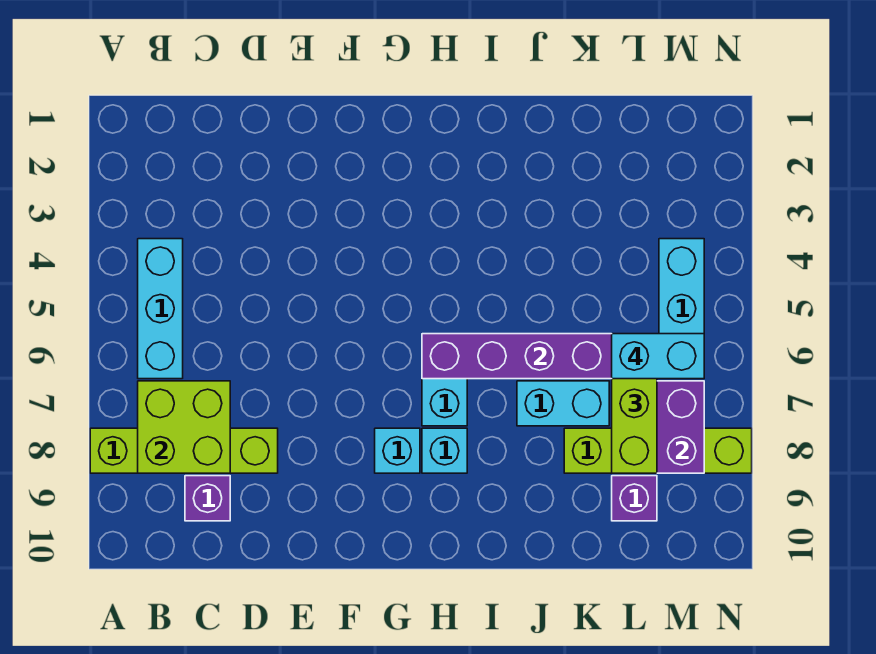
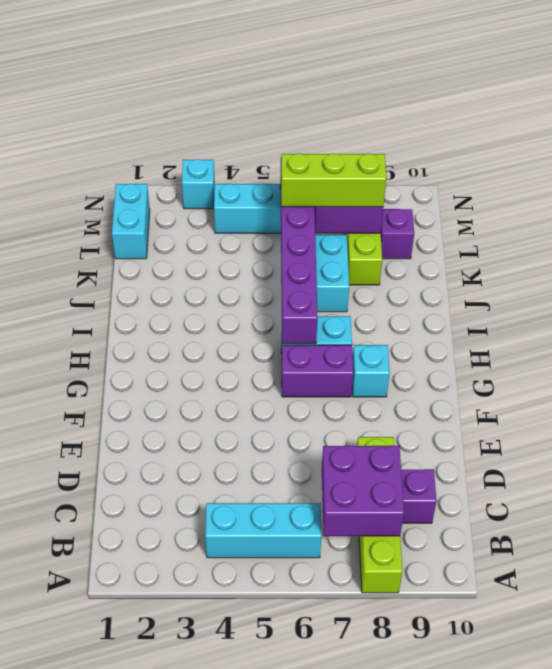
lime brick B7:C8 level 2 -> purple brick B7:C8 level 2
none -> purple brick G6:G7 level 1
cyan brick H8 level 1 -> cyan brick N3 level 1
cyan brick L6:M6 level 4 -> cyan brick L1:M1 level 1

